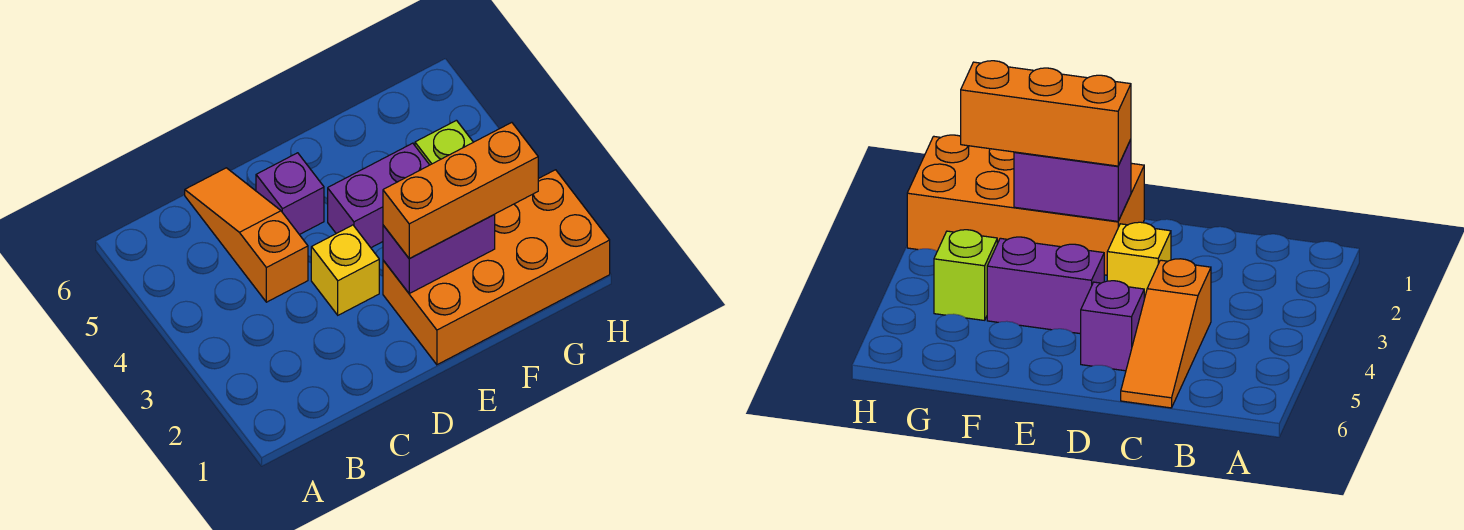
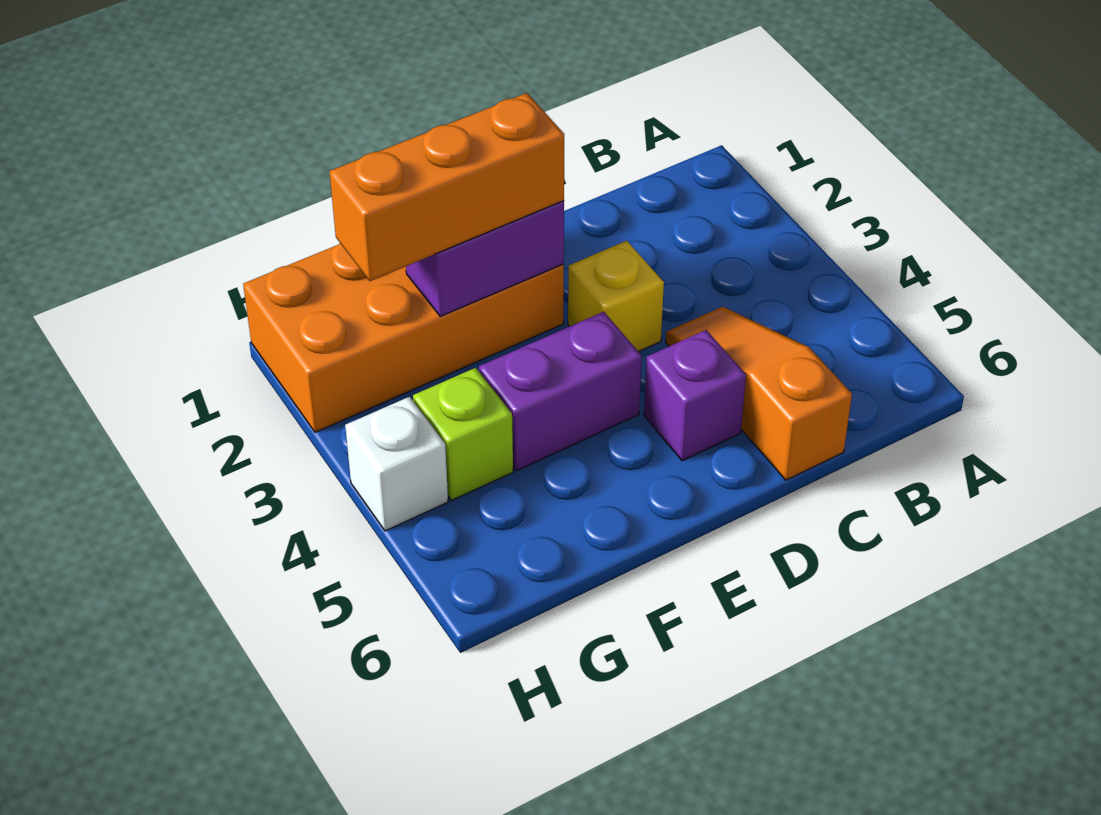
orange slope C4:C6 level 1 top 4 -> orange slope C4:C6 level 1 top 6
none -> white brick H4 level 1

